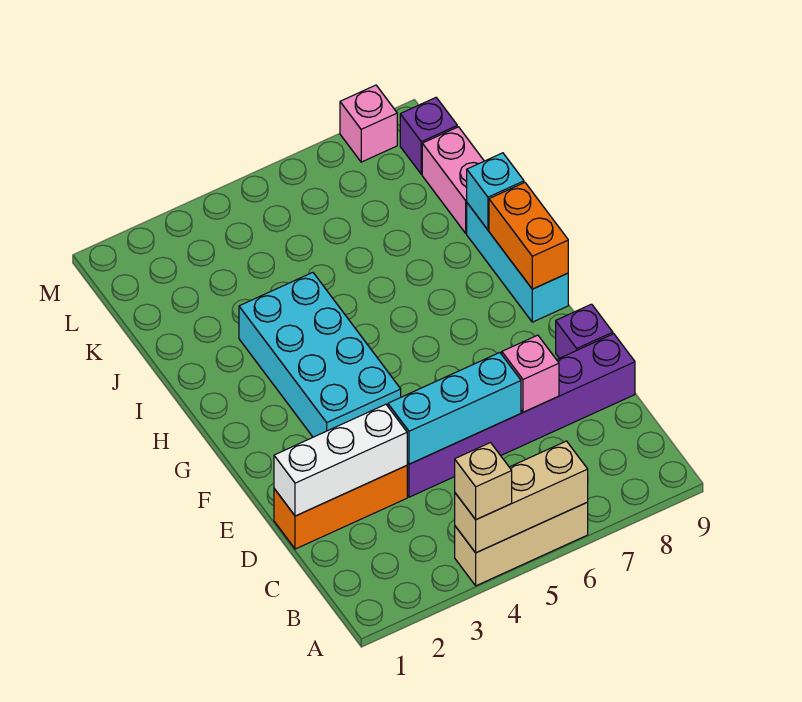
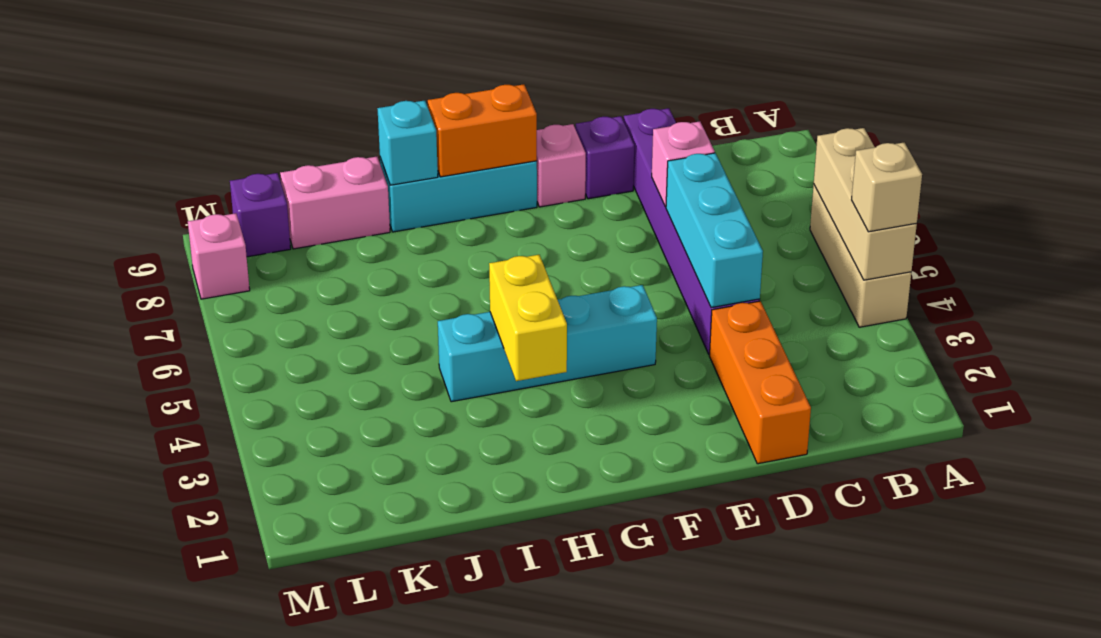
white brick D1:D3 level 2 -> none
cyan brick F3:I4 level 1 -> cyan brick F4:I4 level 1
none -> pink brick F9 level 1
none -> yellow brick H3:H4 level 2

